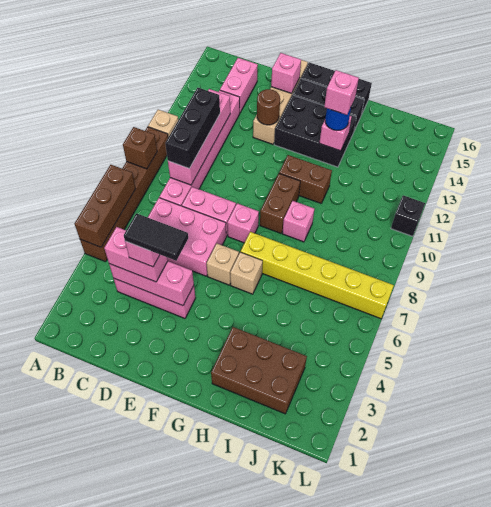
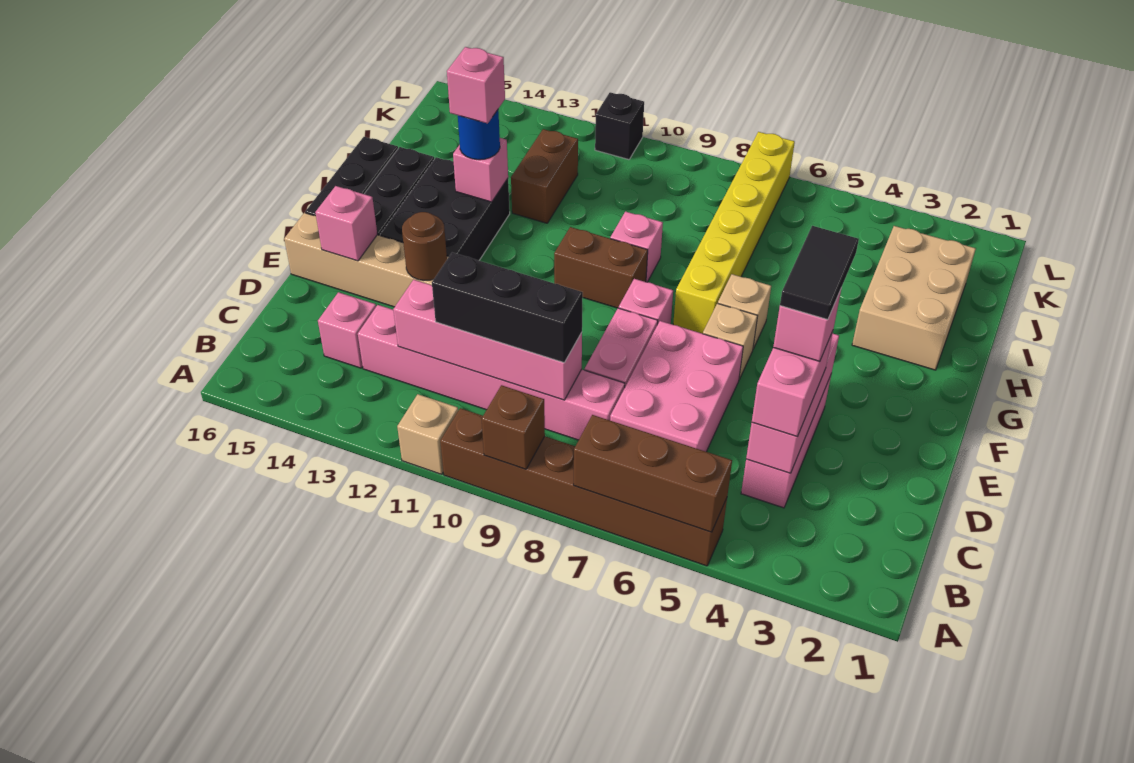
pink brick C14:C15 level 1 -> pink brick C14 level 1
brown brick G11:H11 level 1 -> brown brick I12:J12 level 1
brown brick H2:J3 level 1 -> tan brick H2:J3 level 1

